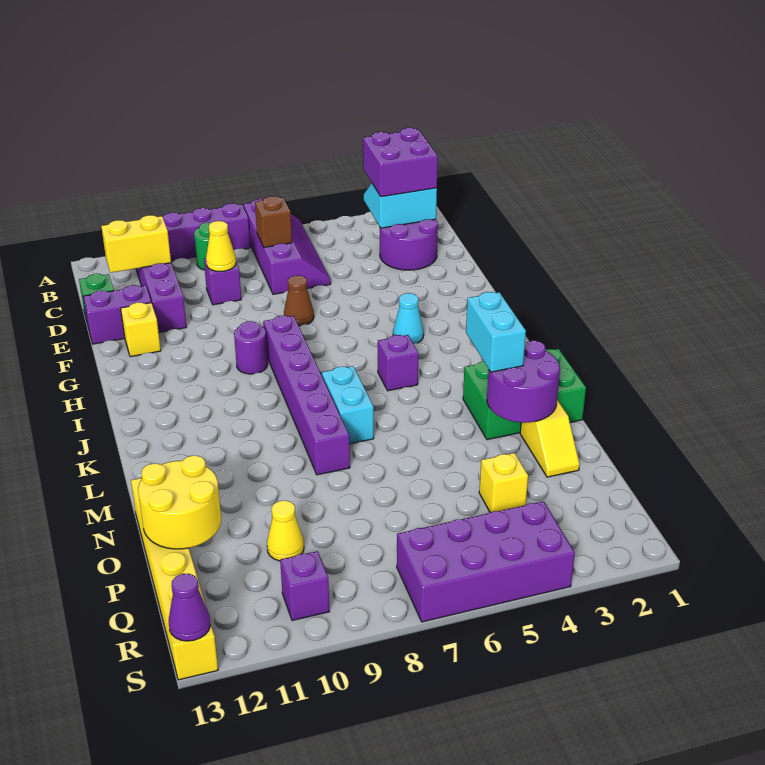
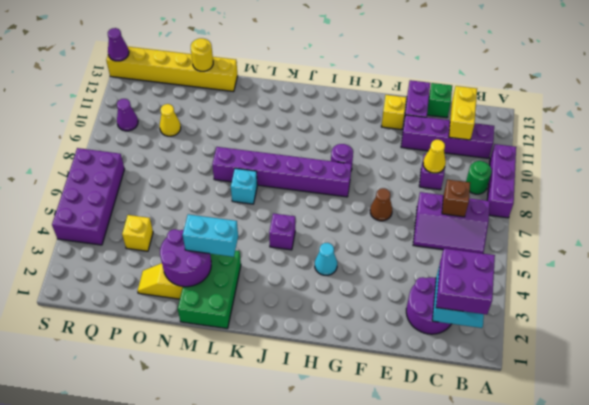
purple slope A6:D7 level 1 top 7 -> purple slope B6:D7 level 1 top 7
cyan brick K7:L7 level 1 -> cyan brick L7 level 1
yellow round brick O12:P13 level 2 -> yellow round brick O13 level 2
purple brick R10 level 1 -> purple cone R10 level 1

